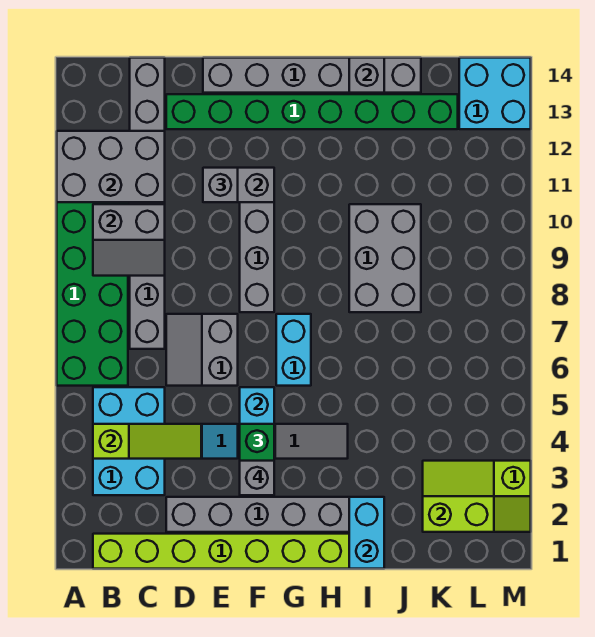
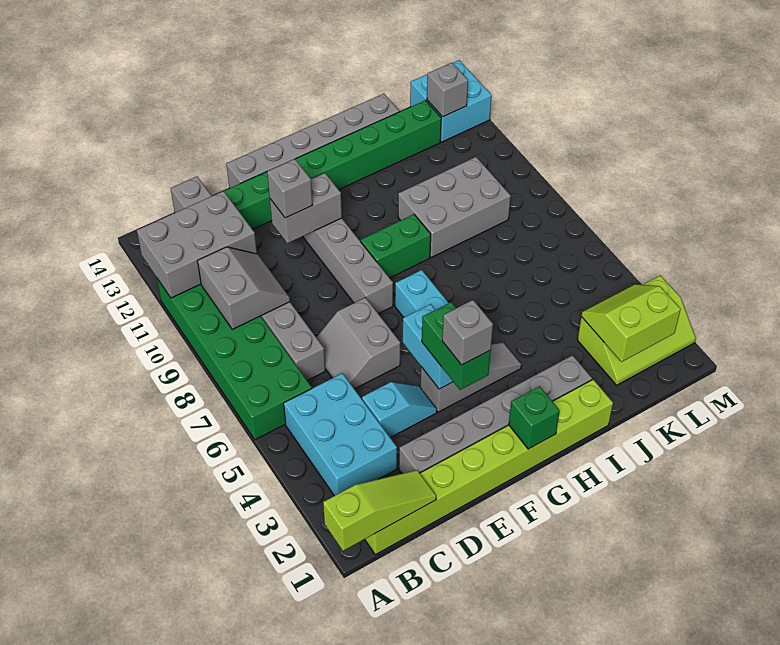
lime slope B4:D4 level 2 top B -> lime slope A1:C1 level 2 top A
grey slope B9:C10 level 2 top 10 -> grey slope B9:C10 level 2 top B
none -> green brick G1 level 2
none -> green brick G9:H9 level 1
cyan brick I1:I2 level 2 -> none
grey brick I8:J10 level 1 -> grey brick I9:K10 level 1
grey brick I14 level 2 -> grey brick L13 level 2

